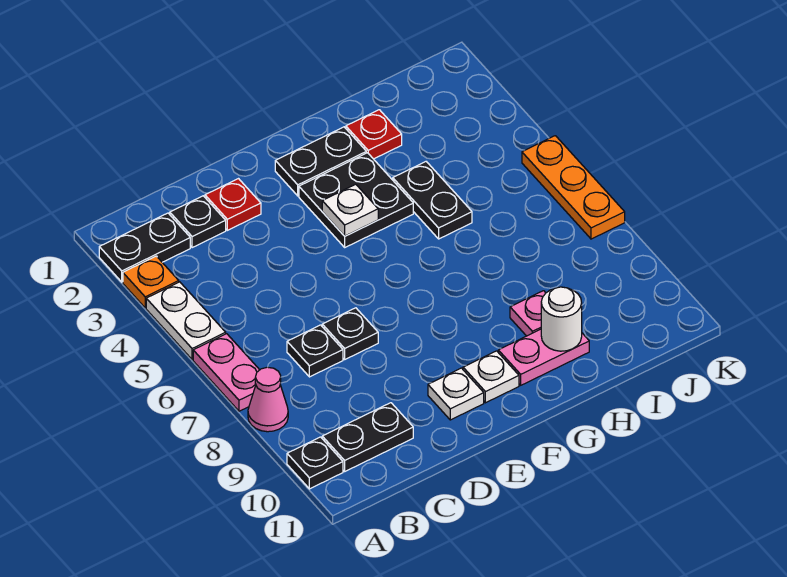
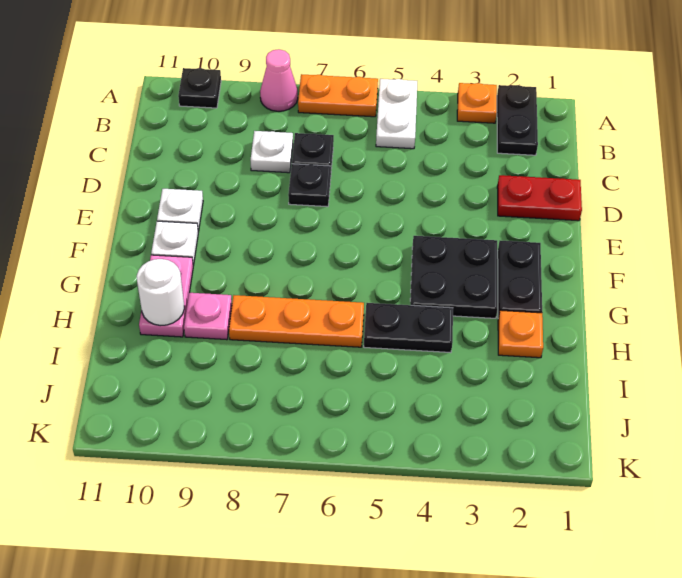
white plate A4:A5 level 1 -> white plate A5:B5 level 1
pink plate A6:A7 level 1 -> orange plate A6:A7 level 1
black plate B10:C10 level 1 -> none
black plate C2 level 1 -> none
red plate D2 level 1 -> red plate D1:D2 level 1
white plate F4 level 2 -> white plate C8 level 1
red plate H2 level 1 -> orange plate H2 level 1
orange plate K5:K7 level 1 -> orange plate H6:H8 level 1

